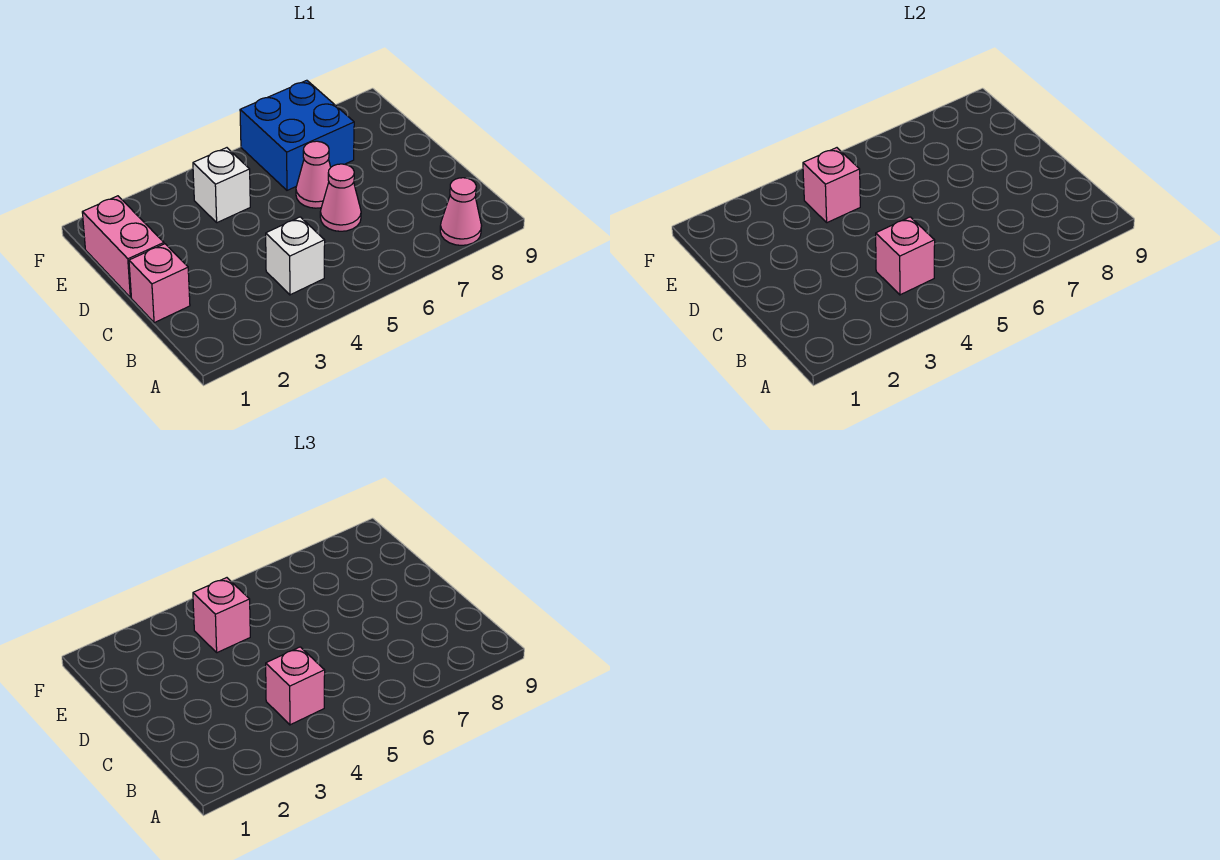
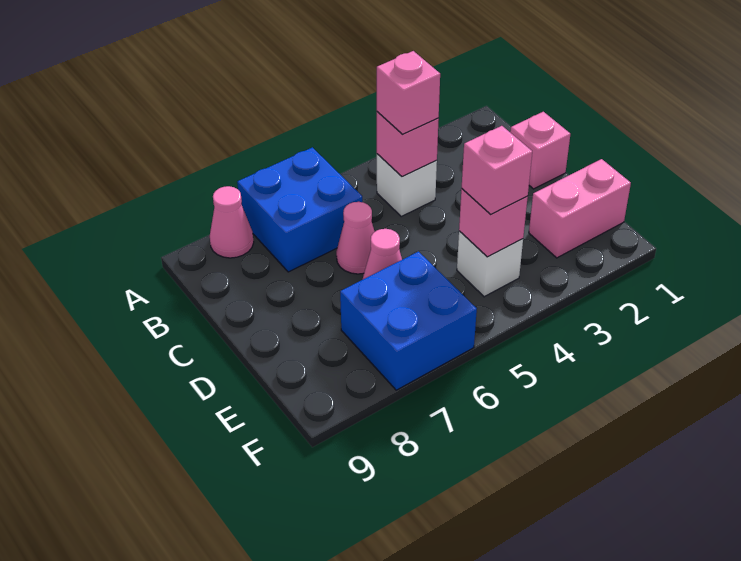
none -> blue brick A6:B7 level 1
pink brick D1:E1 level 1 -> pink brick E1:E2 level 1

